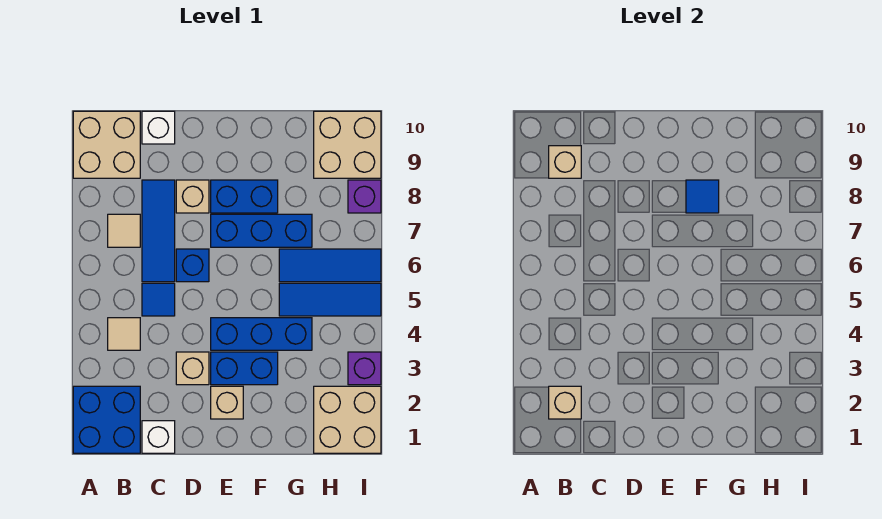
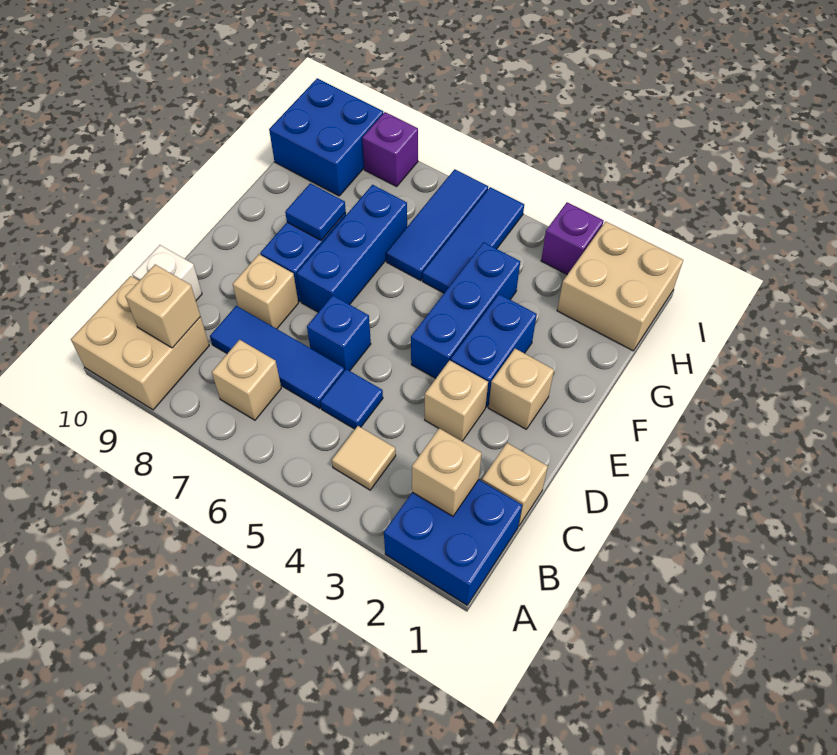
tan tile B7 level 1 -> tan brick B7 level 1
white brick C1 level 1 -> tan brick C1 level 1
tan brick H9:I10 level 1 -> blue brick H9:I10 level 1

